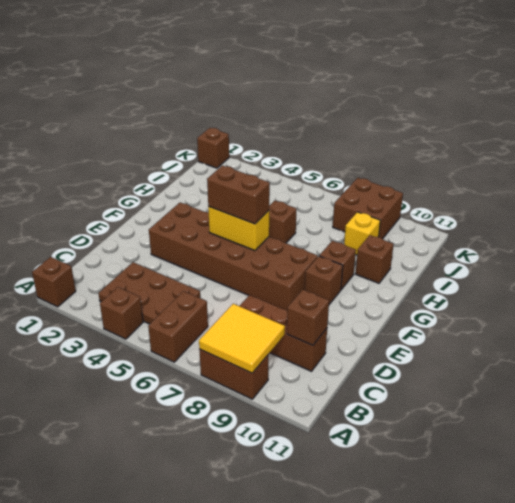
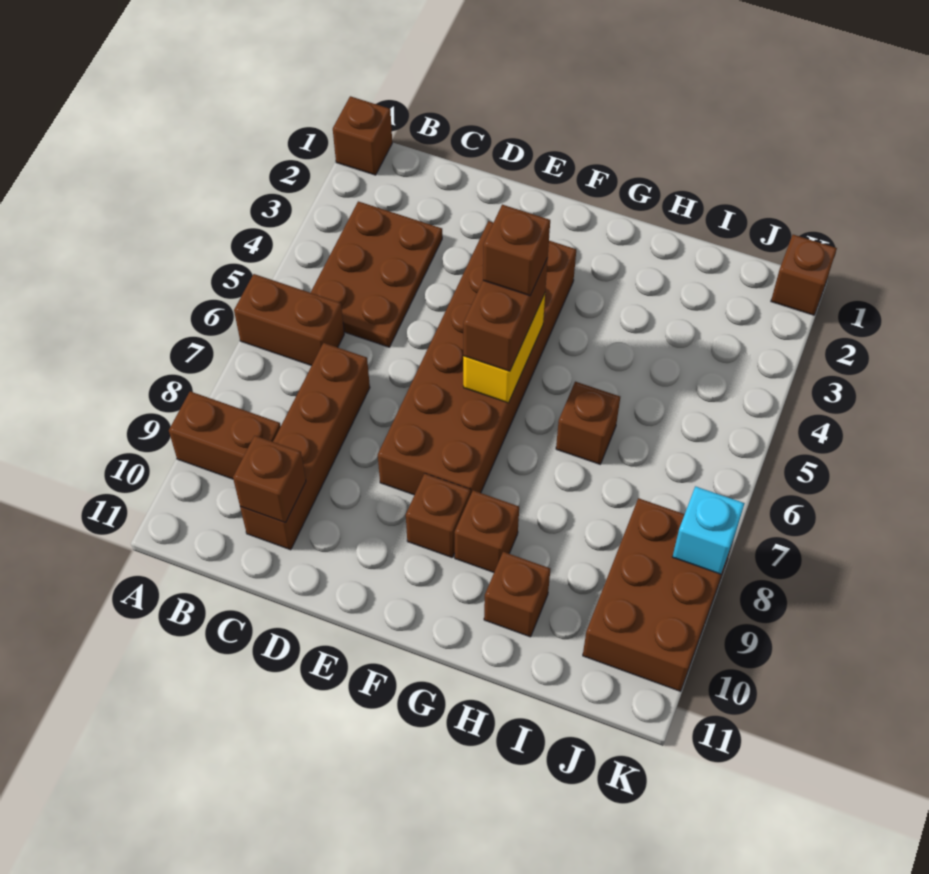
brown brick A4 level 1 -> brown brick F5 level 4
brown brick A8:A9 level 1 -> brown brick A9:B9 level 1
yellow tile A8:B9 level 2 -> none
brown brick C8:C10 level 1 -> brown brick C7:C10 level 1
yellow brick I9 level 1 -> none
brown brick J8:K9 level 1 -> brown brick J8:K10 level 1
none -> cyan brick K8 level 2

